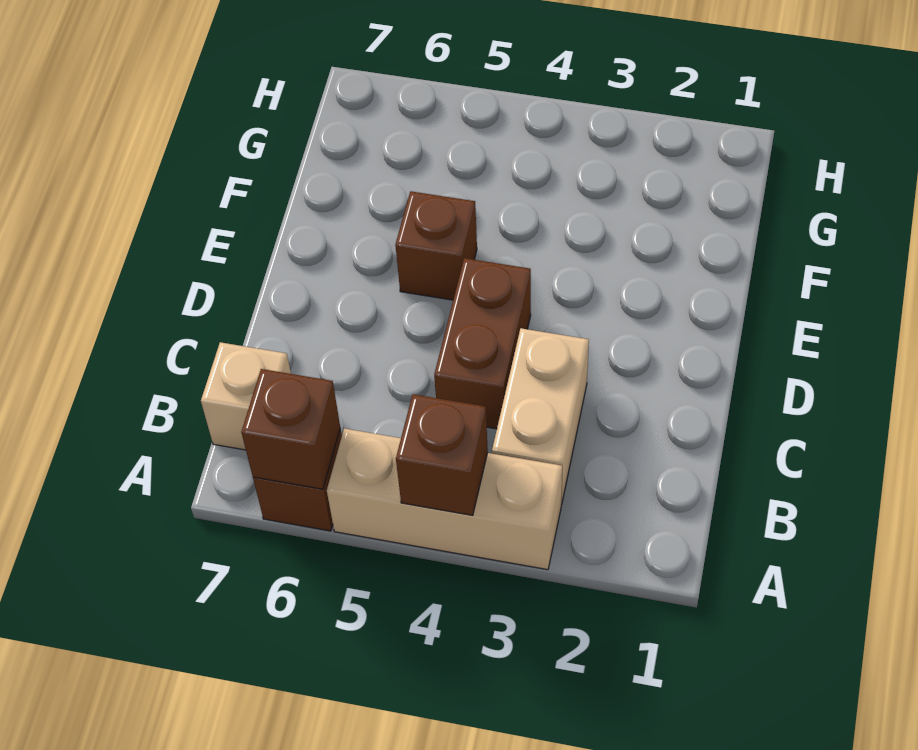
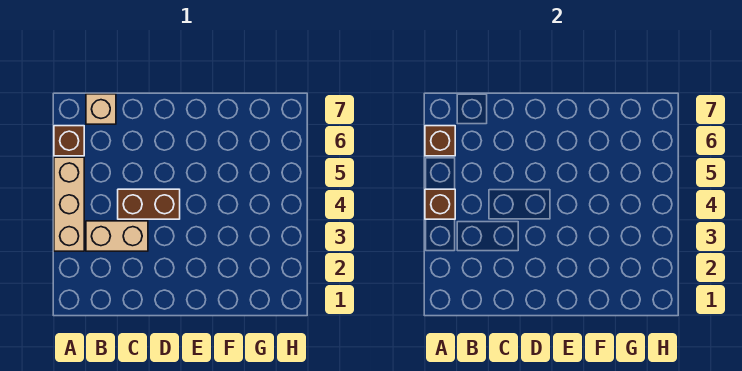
brown brick E5 level 1 -> none

